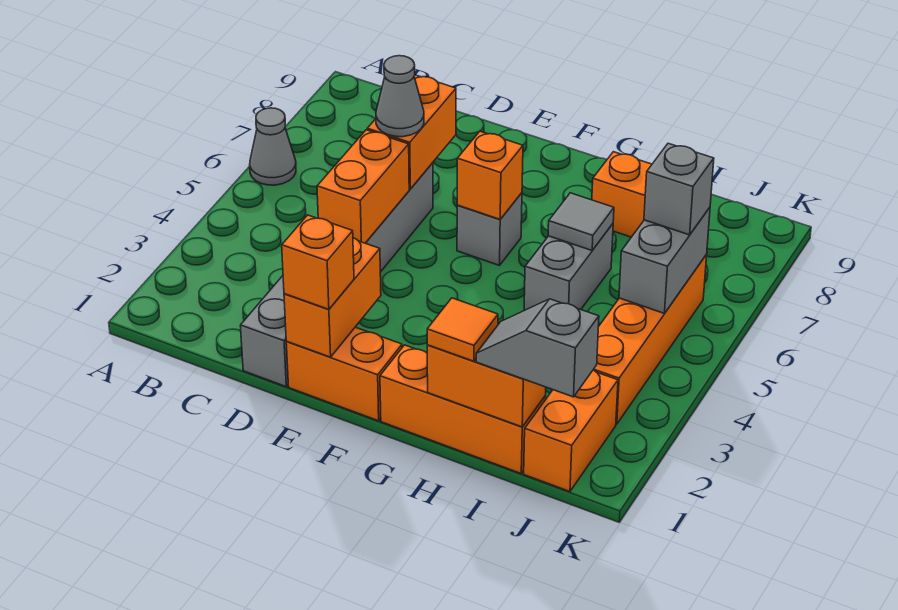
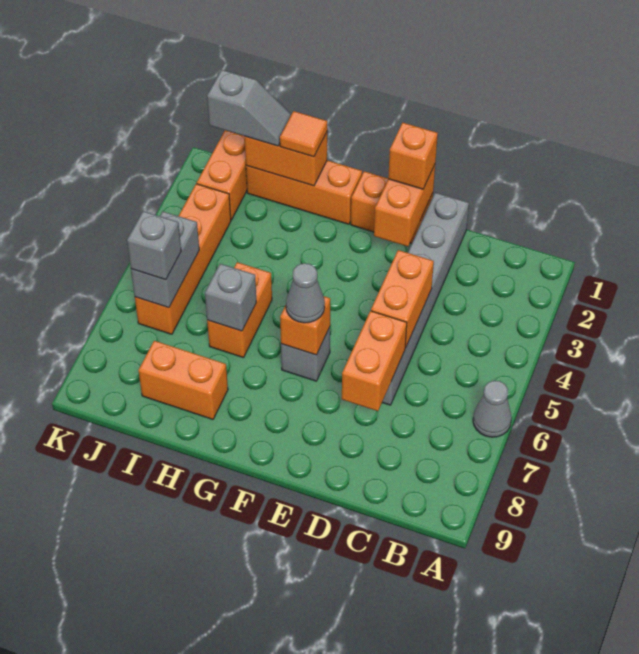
grey cone D6 level 3 -> grey cone F6 level 3
grey brick H5:H6 level 1 -> orange brick H5:H6 level 1
grey tile H6 level 2 -> grey brick H6 level 2

